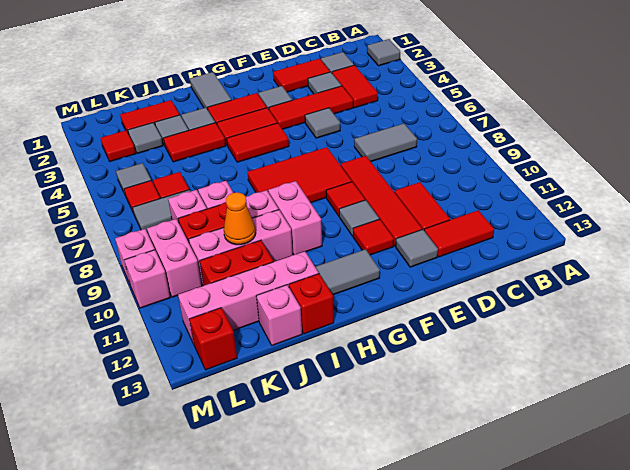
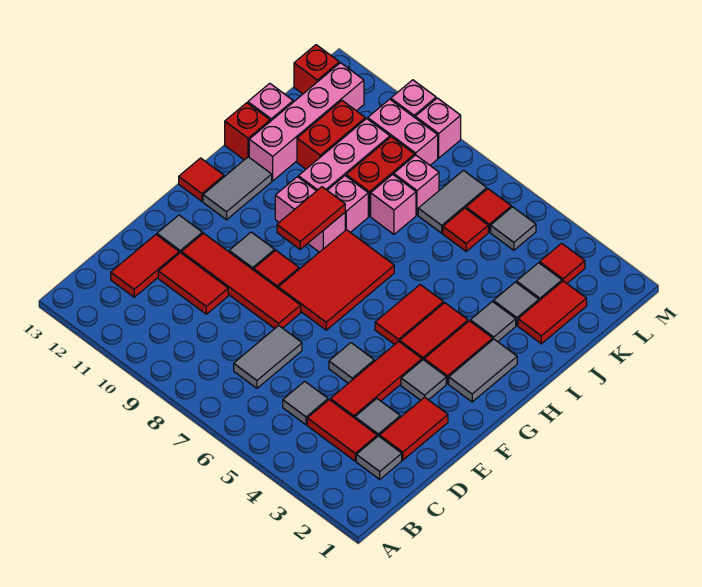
grey tile A2 level 1 -> grey tile C5 level 1
red tile F11 level 1 -> red tile G13 level 1
grey tile H1:H2 level 1 -> grey tile G2:H2 level 1
red tile I4:J4 level 1 -> red tile G9:H9 level 2
orange cone J10 level 2 -> none

